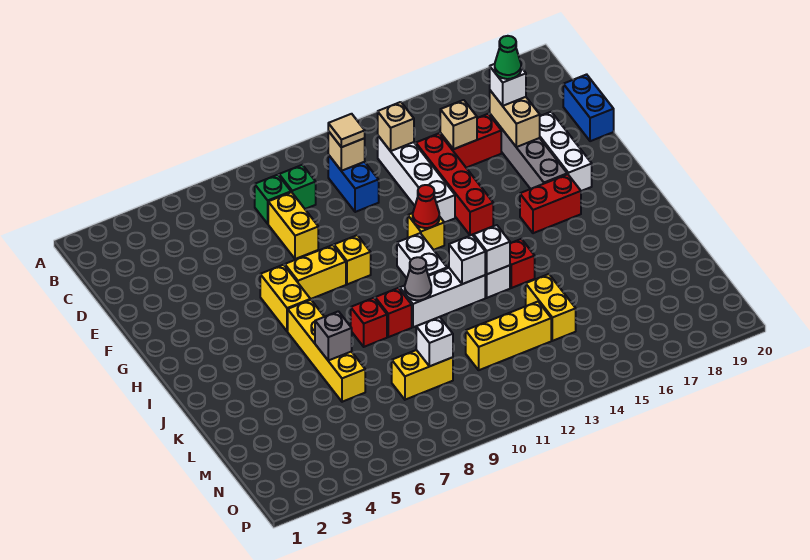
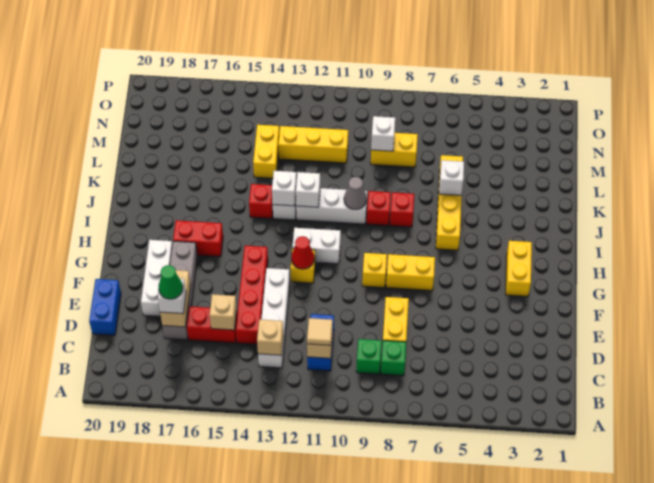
yellow brick G6:H6 level 1 -> yellow brick G3:H3 level 1
white brick H11:I11 level 1 -> white brick H11:H12 level 1
grey brick K6 level 2 -> white brick K6 level 2

